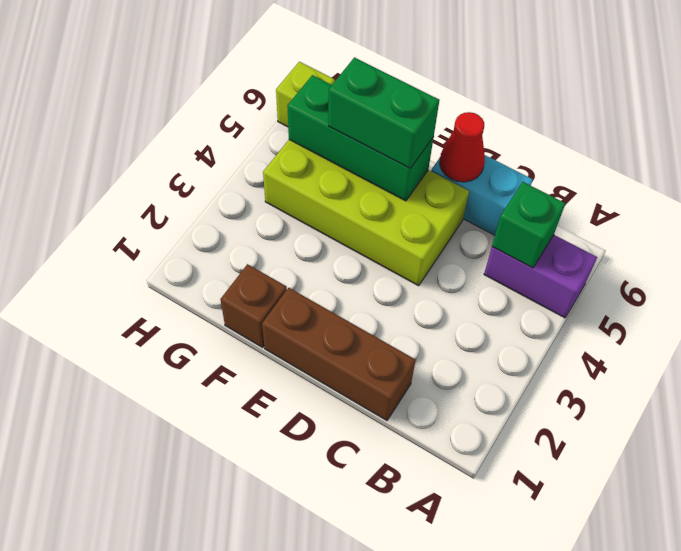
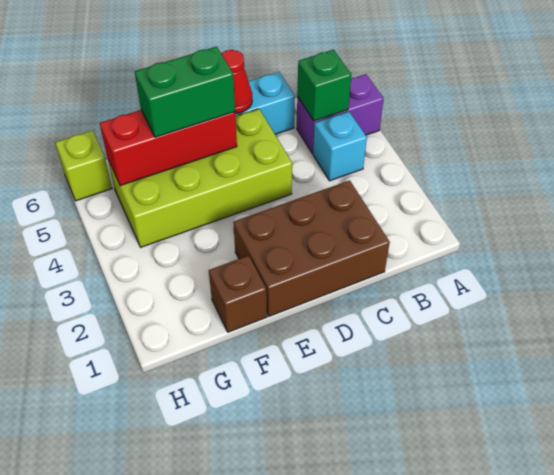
none -> cyan brick B4 level 1
brown brick C1:E1 level 1 -> brown brick C1:E2 level 1
green brick E5:G5 level 2 -> red brick E5:G5 level 2

